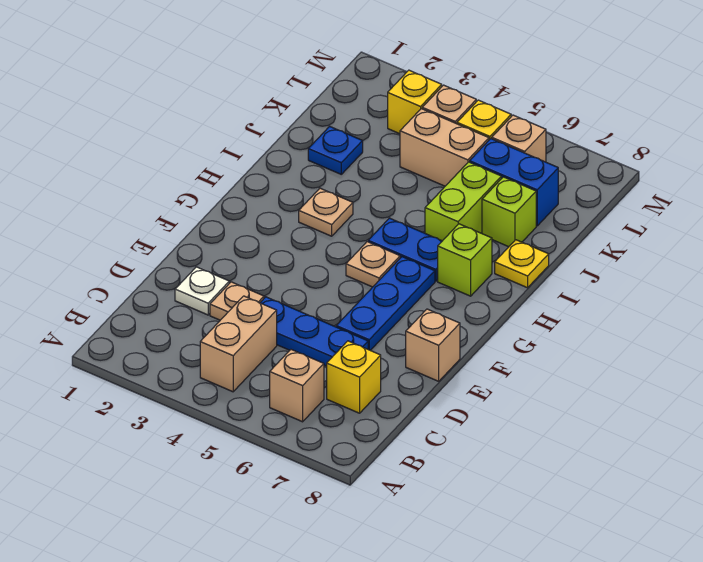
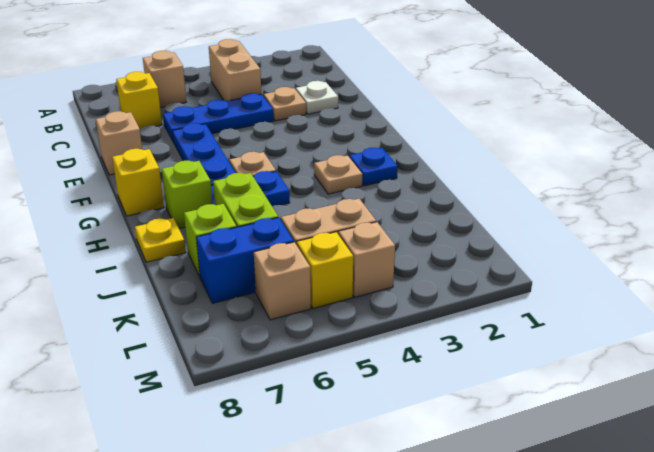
blue plate J2 level 1 -> blue plate H2 level 1
yellow brick L3 level 1 -> yellow brick G8 level 1

